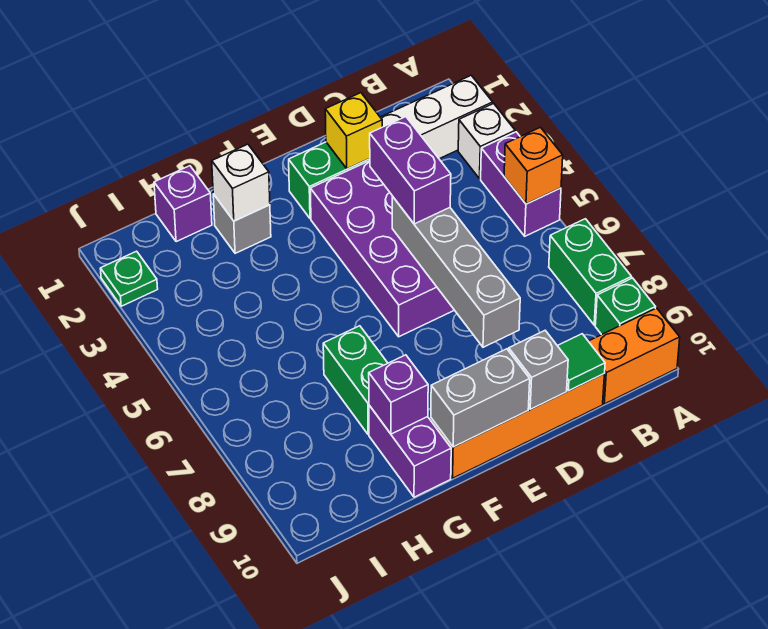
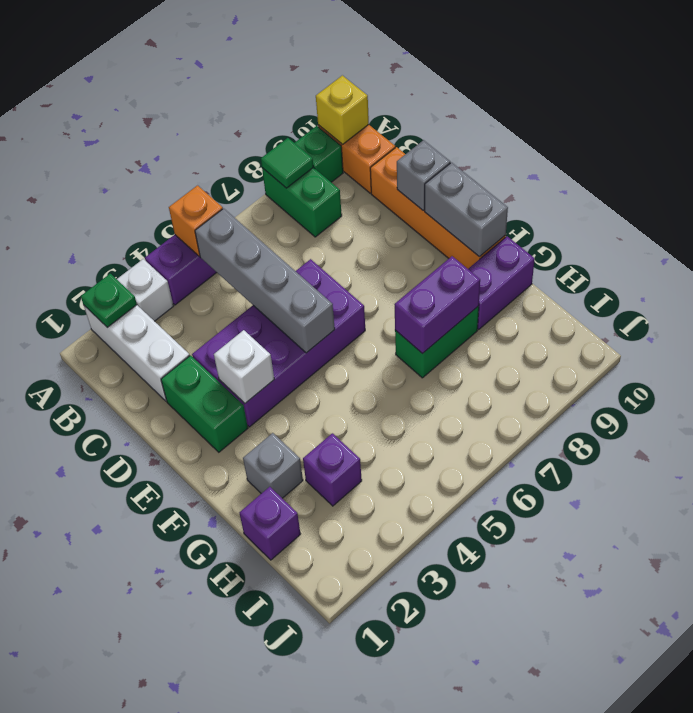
green brick A7:A8 level 1 -> green brick A8:B8 level 1
green tile C10 level 2 -> green tile A8 level 2
yellow brick D2 level 2 -> yellow brick A10 level 2
purple brick D4:D5 level 3 -> purple brick G7:G8 level 2
grey brick D5:D8 level 2 -> grey brick B5:E5 level 2
white brick G2 level 2 -> white brick E3 level 2
purple brick G9 level 2 -> purple brick H3 level 1
green plate J2 level 1 -> green plate A2 level 2

